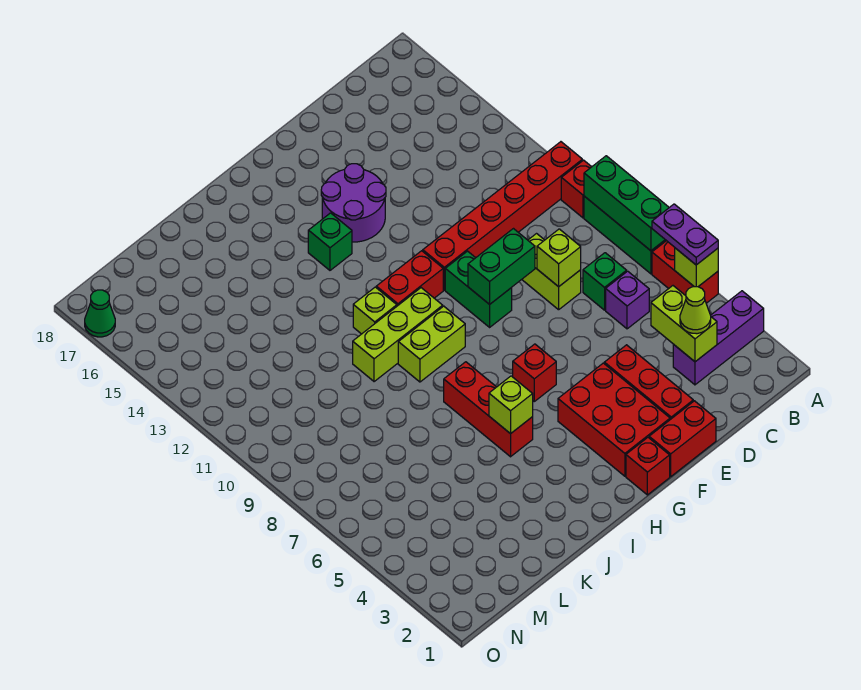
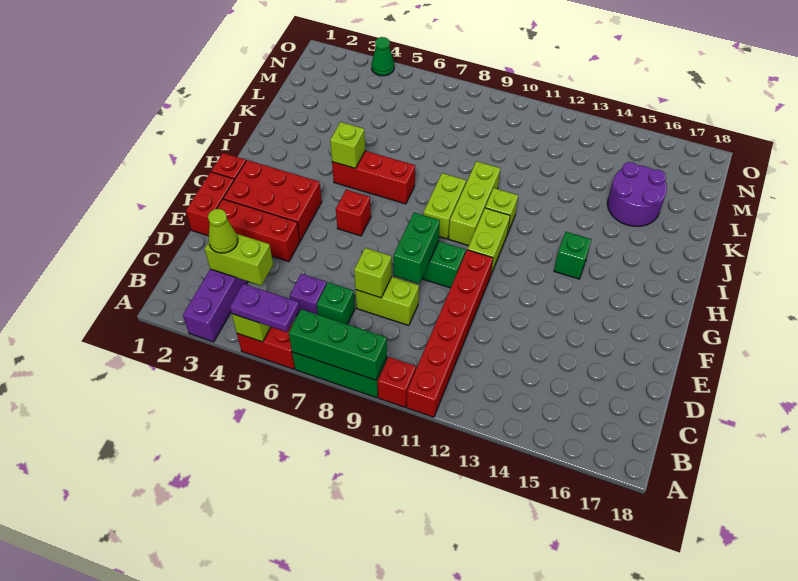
purple round brick F14:G15 level 1 -> purple round brick K15:L16 level 1
red brick G11:H11 level 1 -> lime brick G11:H11 level 1
green cone O17 level 1 -> green cone O4 level 1

